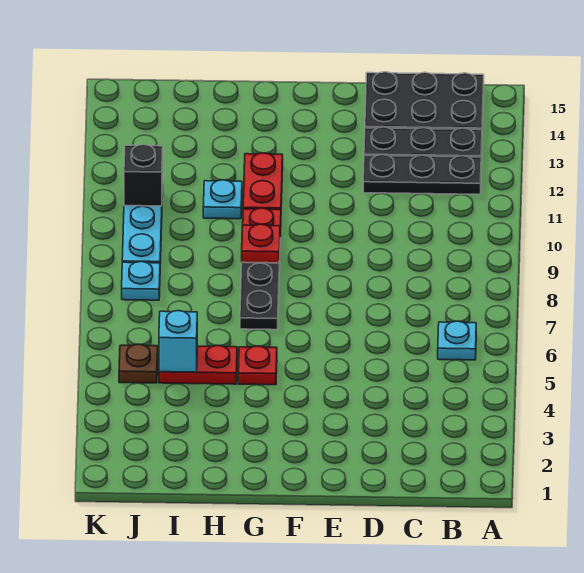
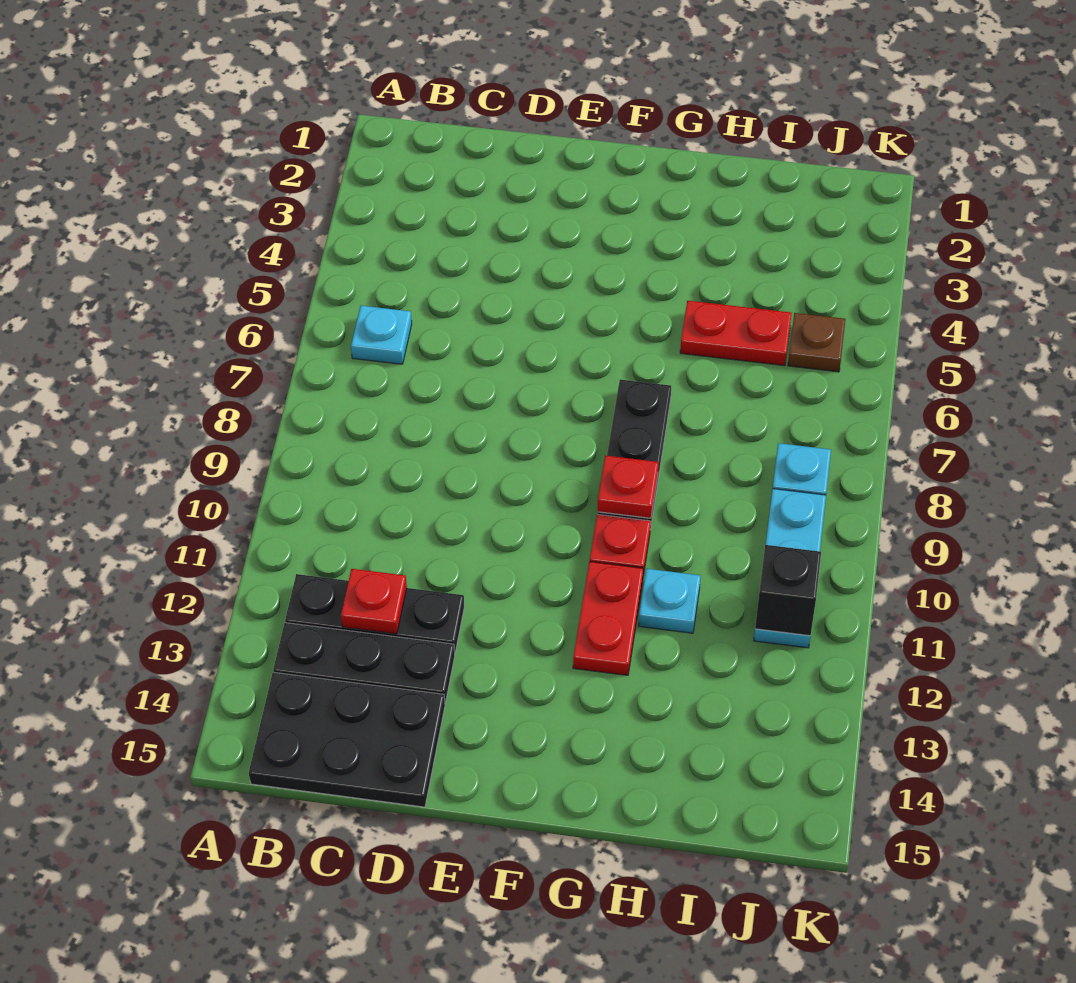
red plate G5 level 1 -> red plate C12 level 2
cyan brick I5 level 2 -> none

